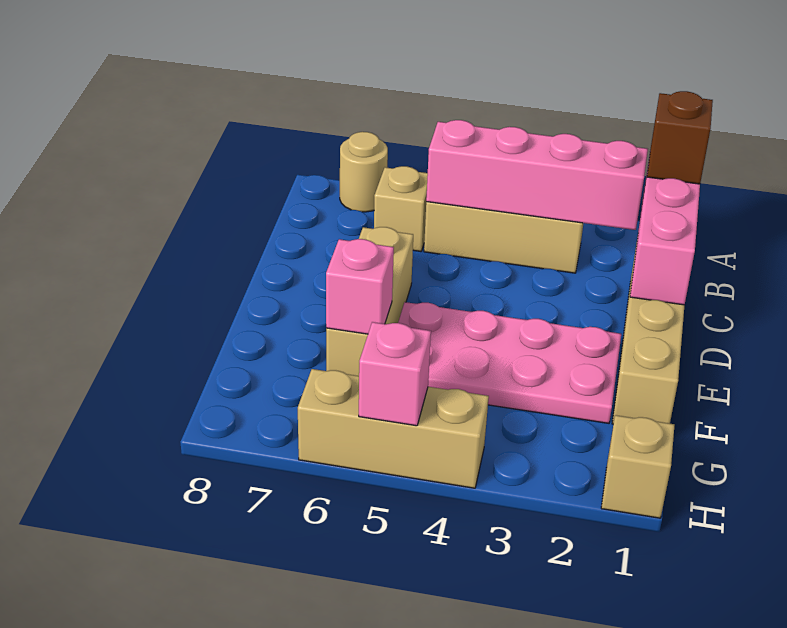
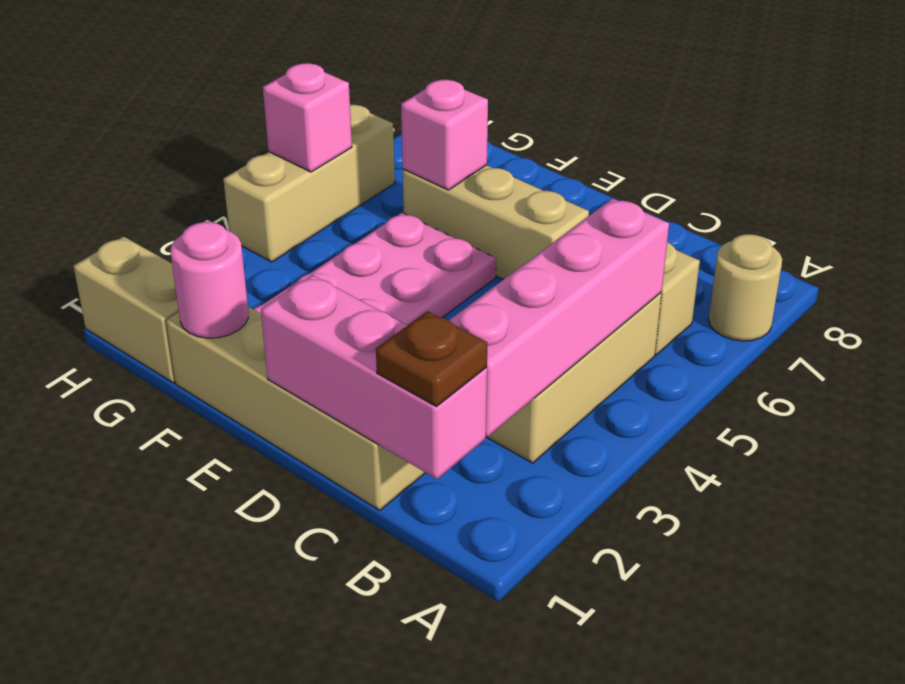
brown brick B1 level 3 -> brown plate B1 level 3
none -> pink round brick F1 level 2
tan brick H1 level 1 -> tan brick G1:H1 level 1

